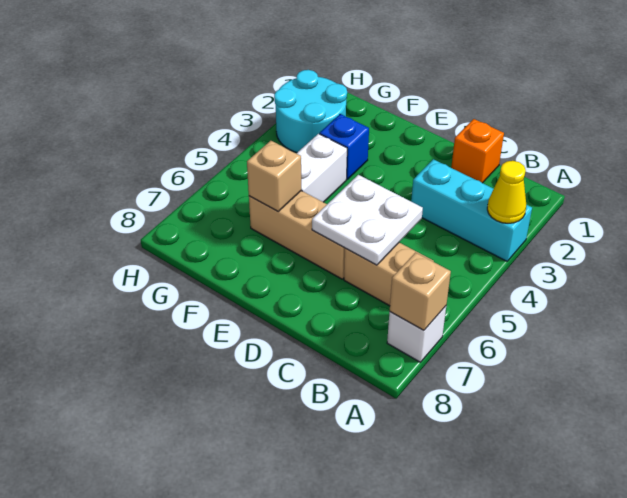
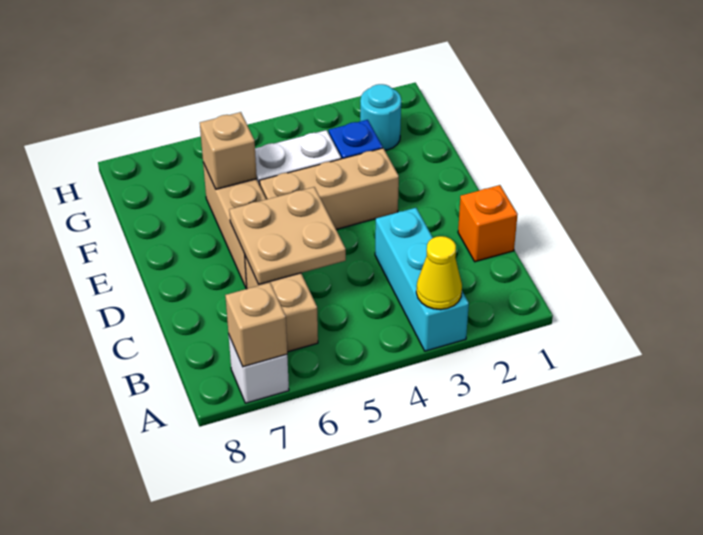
white plate C5:D6 level 2 -> tan plate C5:D6 level 2
none -> tan brick E3:E5 level 1
cyan round brick G2:H3 level 1 -> cyan round brick G2 level 1

